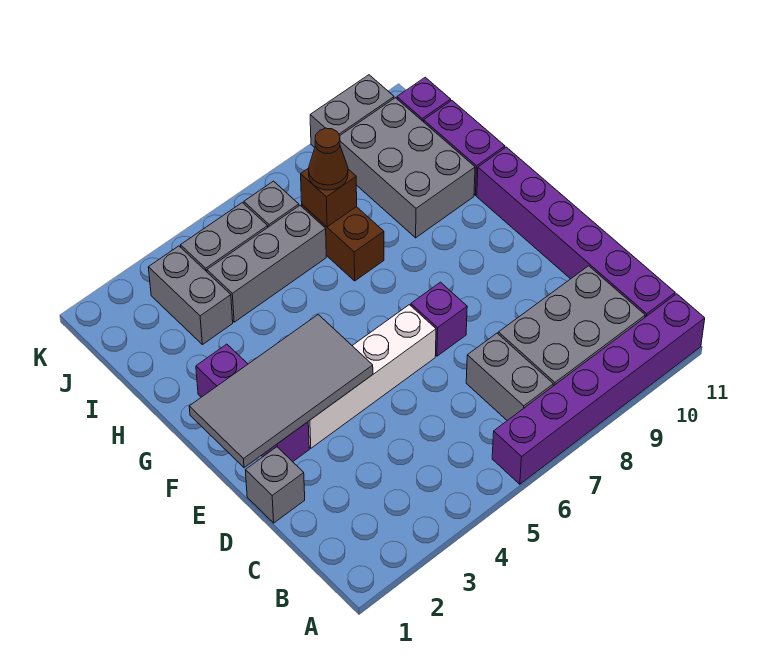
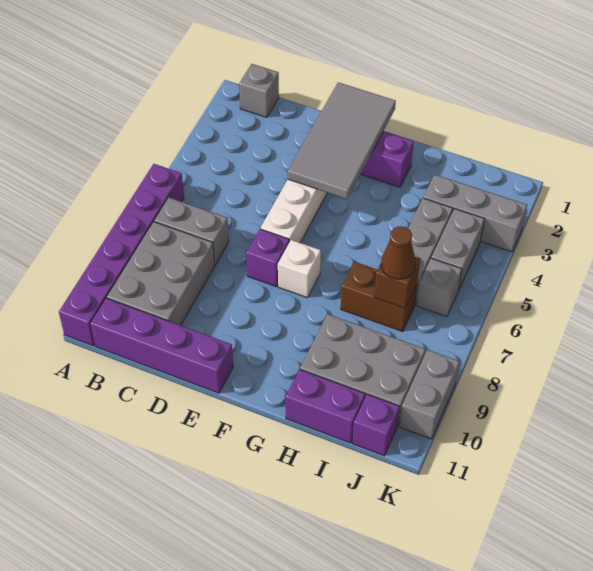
purple brick B11:G11 level 1 -> purple brick B11:E11 level 1
grey brick D1 level 1 -> grey brick B1 level 1
none -> white brick F7 level 1
grey brick I3:J3 level 1 -> grey brick I3:K3 level 1

